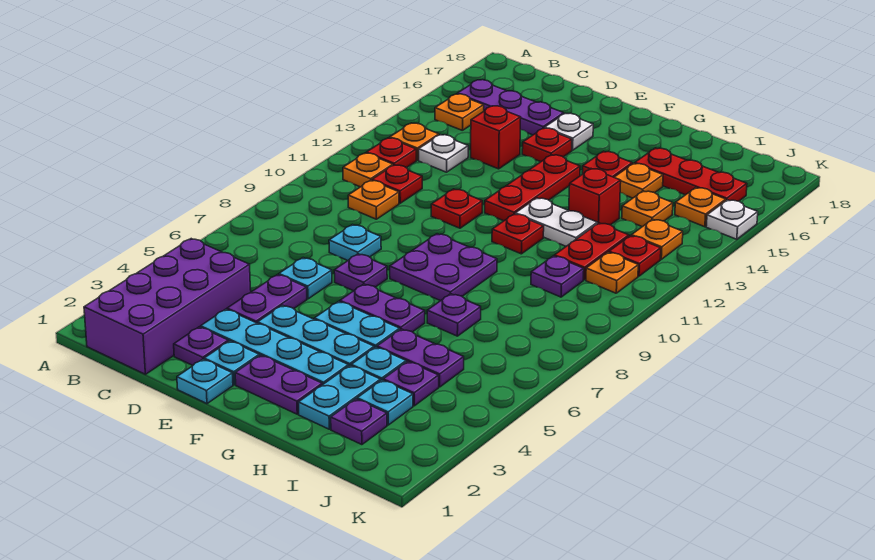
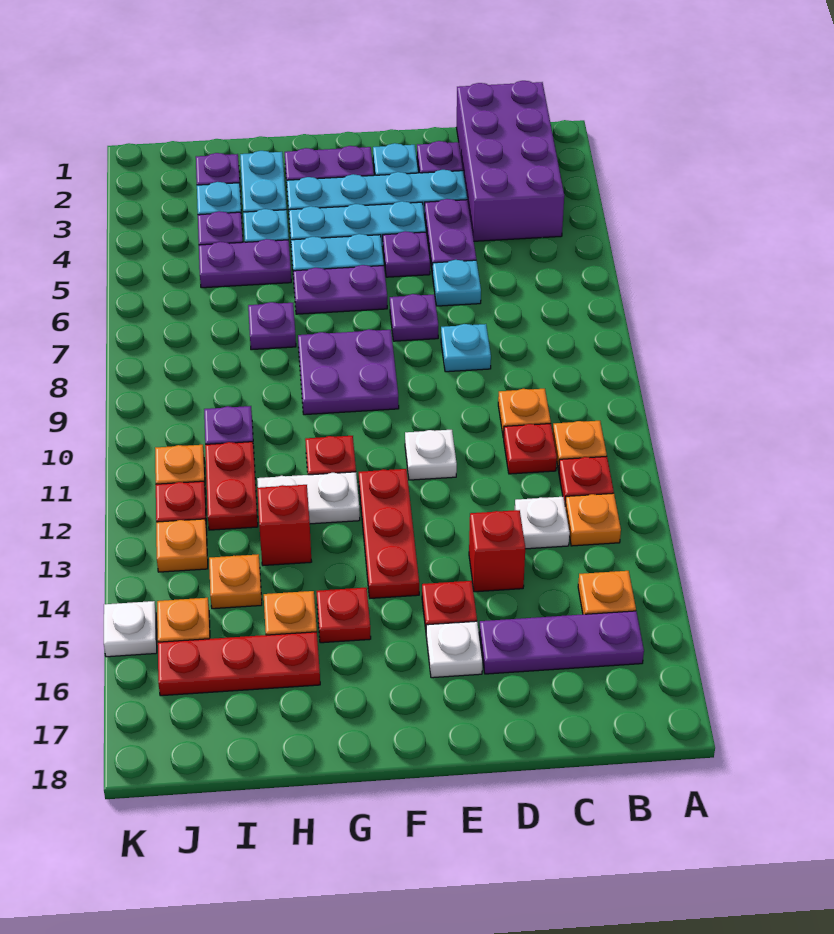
cyan plate E1 level 1 -> none
none -> purple plate E5 level 1
red plate E11 level 1 -> white plate E11 level 1

